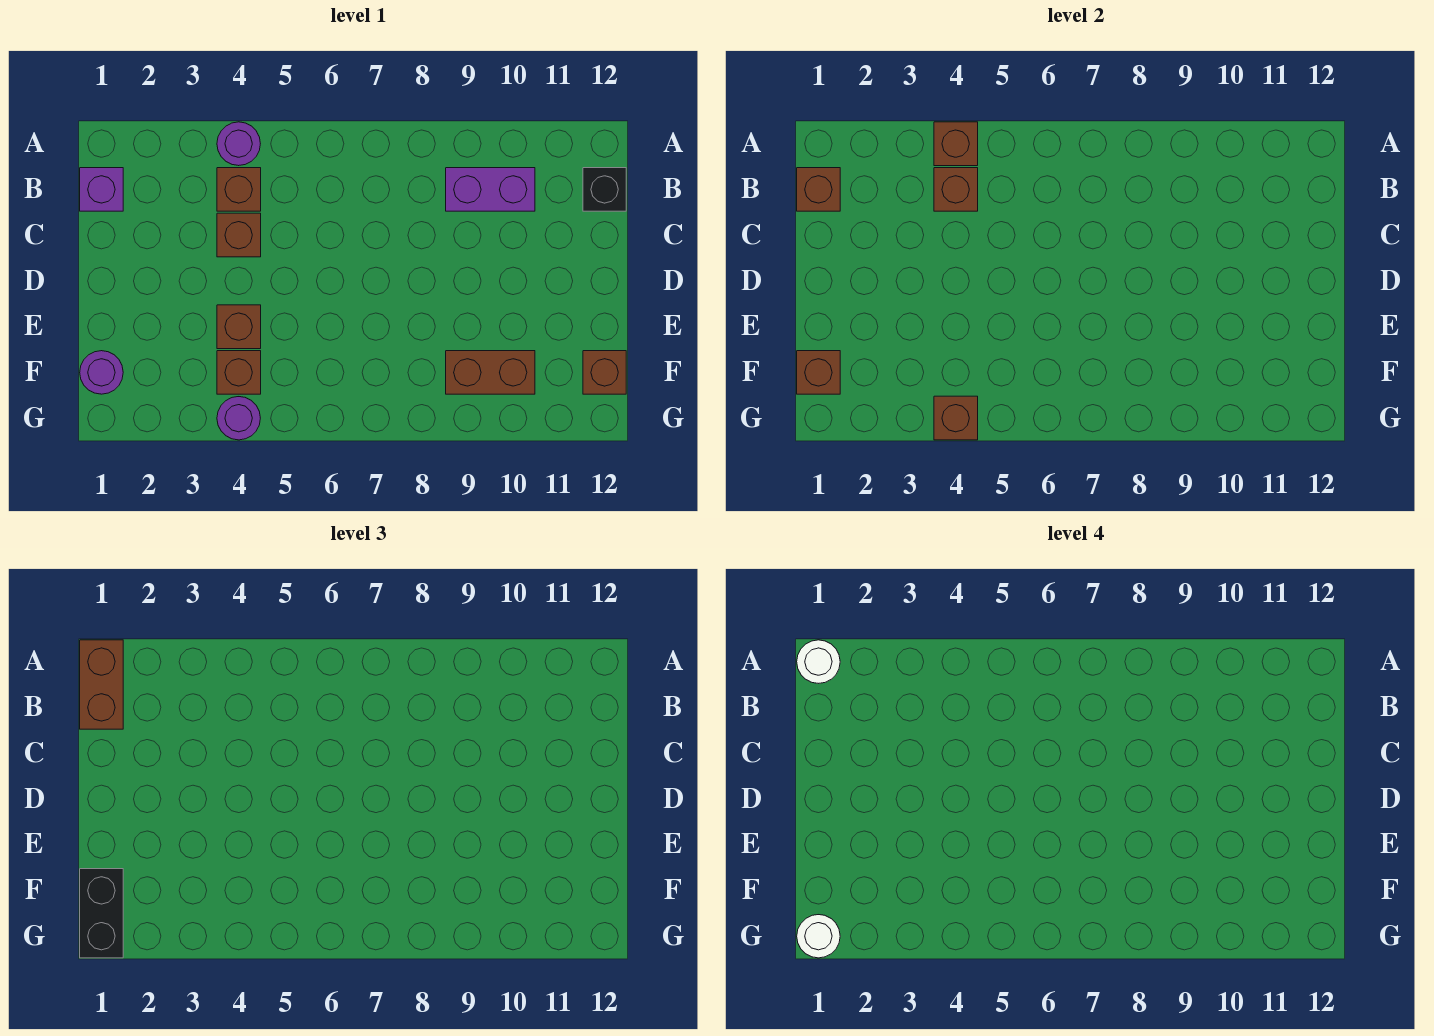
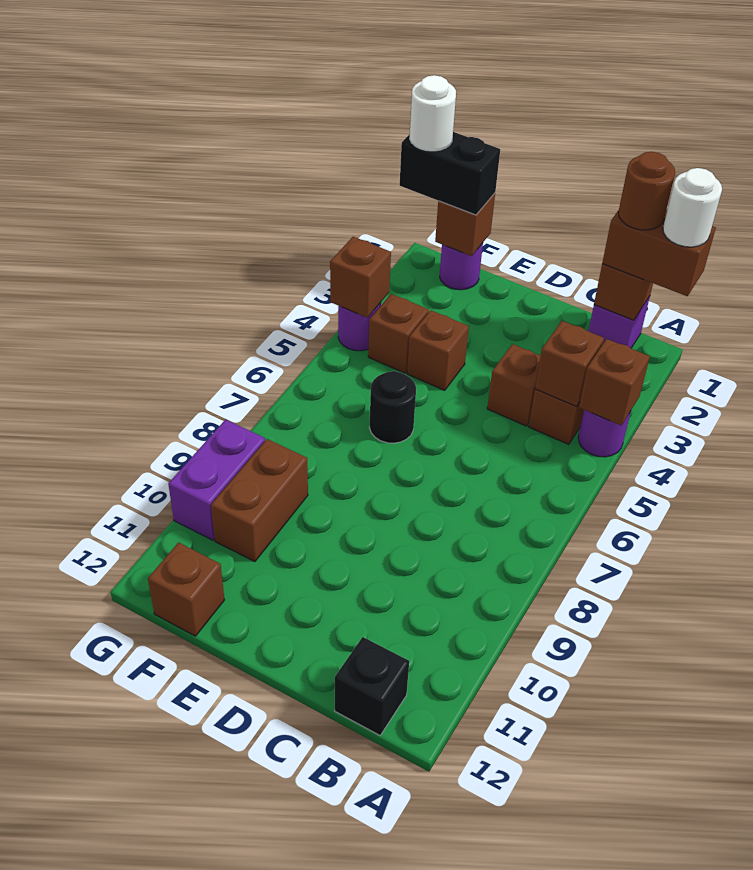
none -> brown round brick B1 level 4
purple brick B9:B10 level 1 -> purple brick G9:G10 level 1
none -> black round brick E6 level 1

